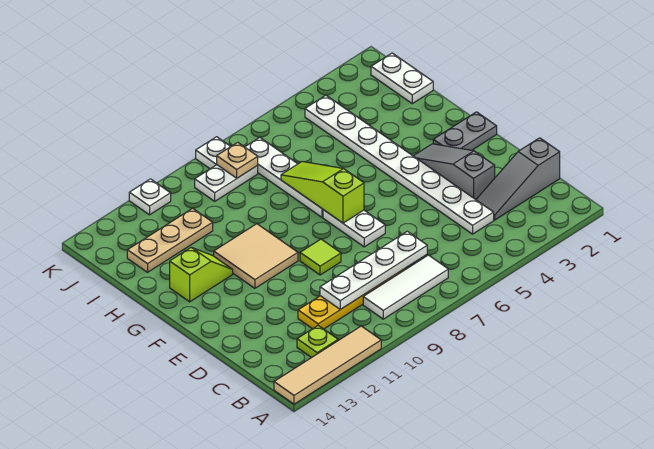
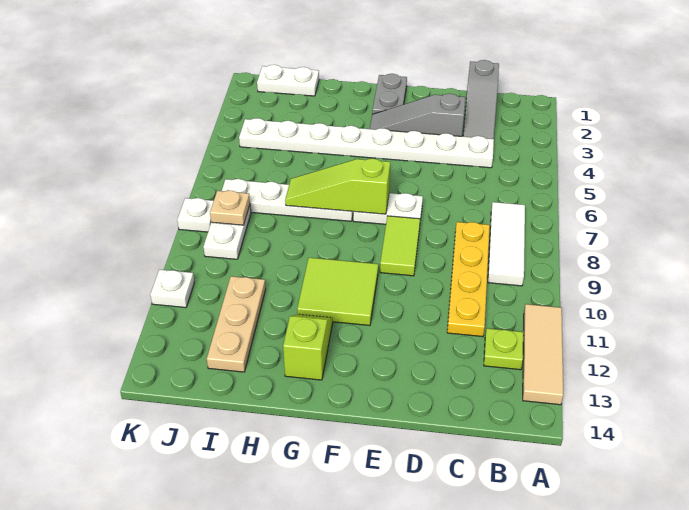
tan tile A11:A14 level 1 -> tan tile A11:A13 level 1
white plate C7:C10 level 2 -> none
lime tile E9 level 1 -> lime tile E8:E9 level 1
tan tile F10:G11 level 1 -> lime tile F10:G11 level 1

